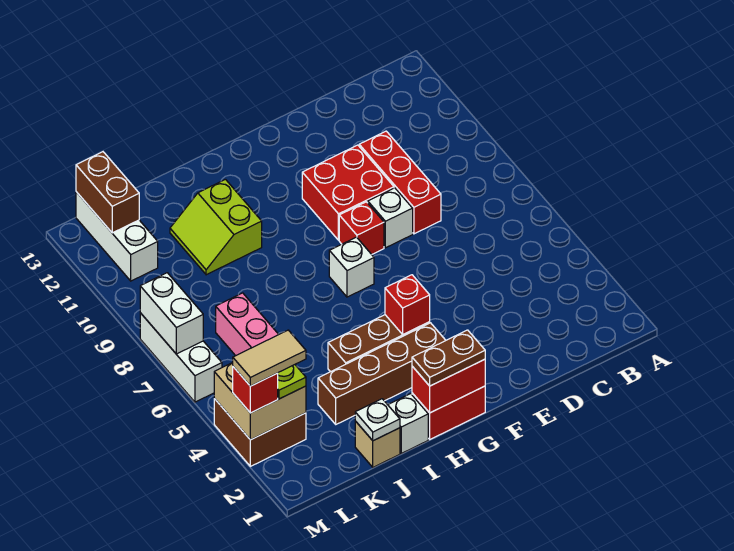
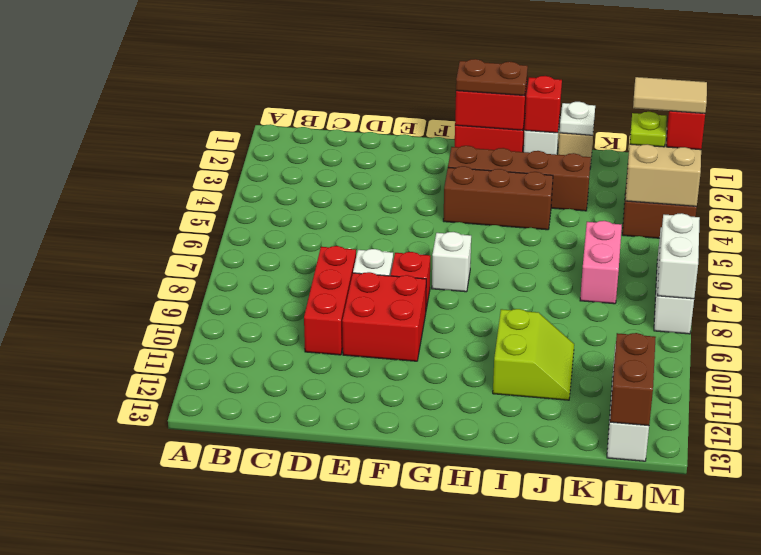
red brick G4 level 2 -> red brick I1 level 2

